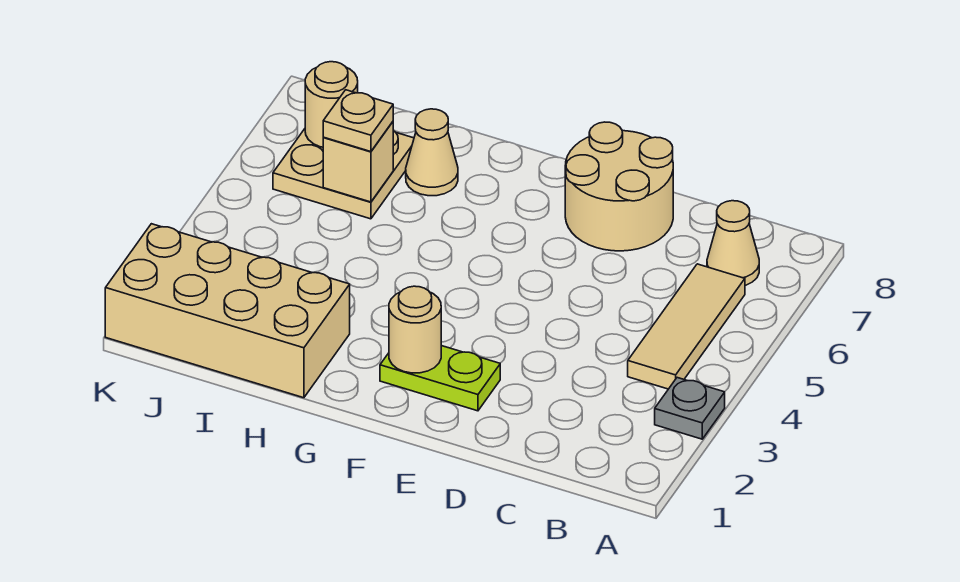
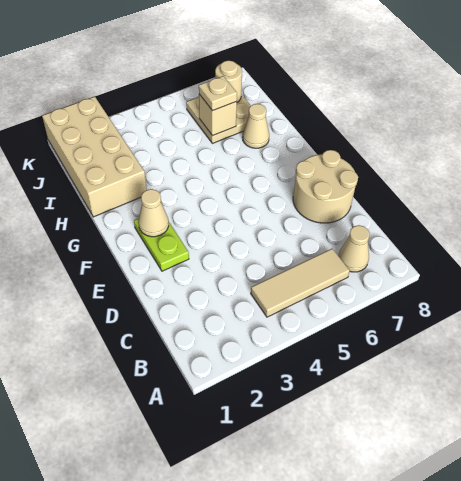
grey plate A3 level 1 -> none
tan round brick F2 level 2 -> tan cone F2 level 2

